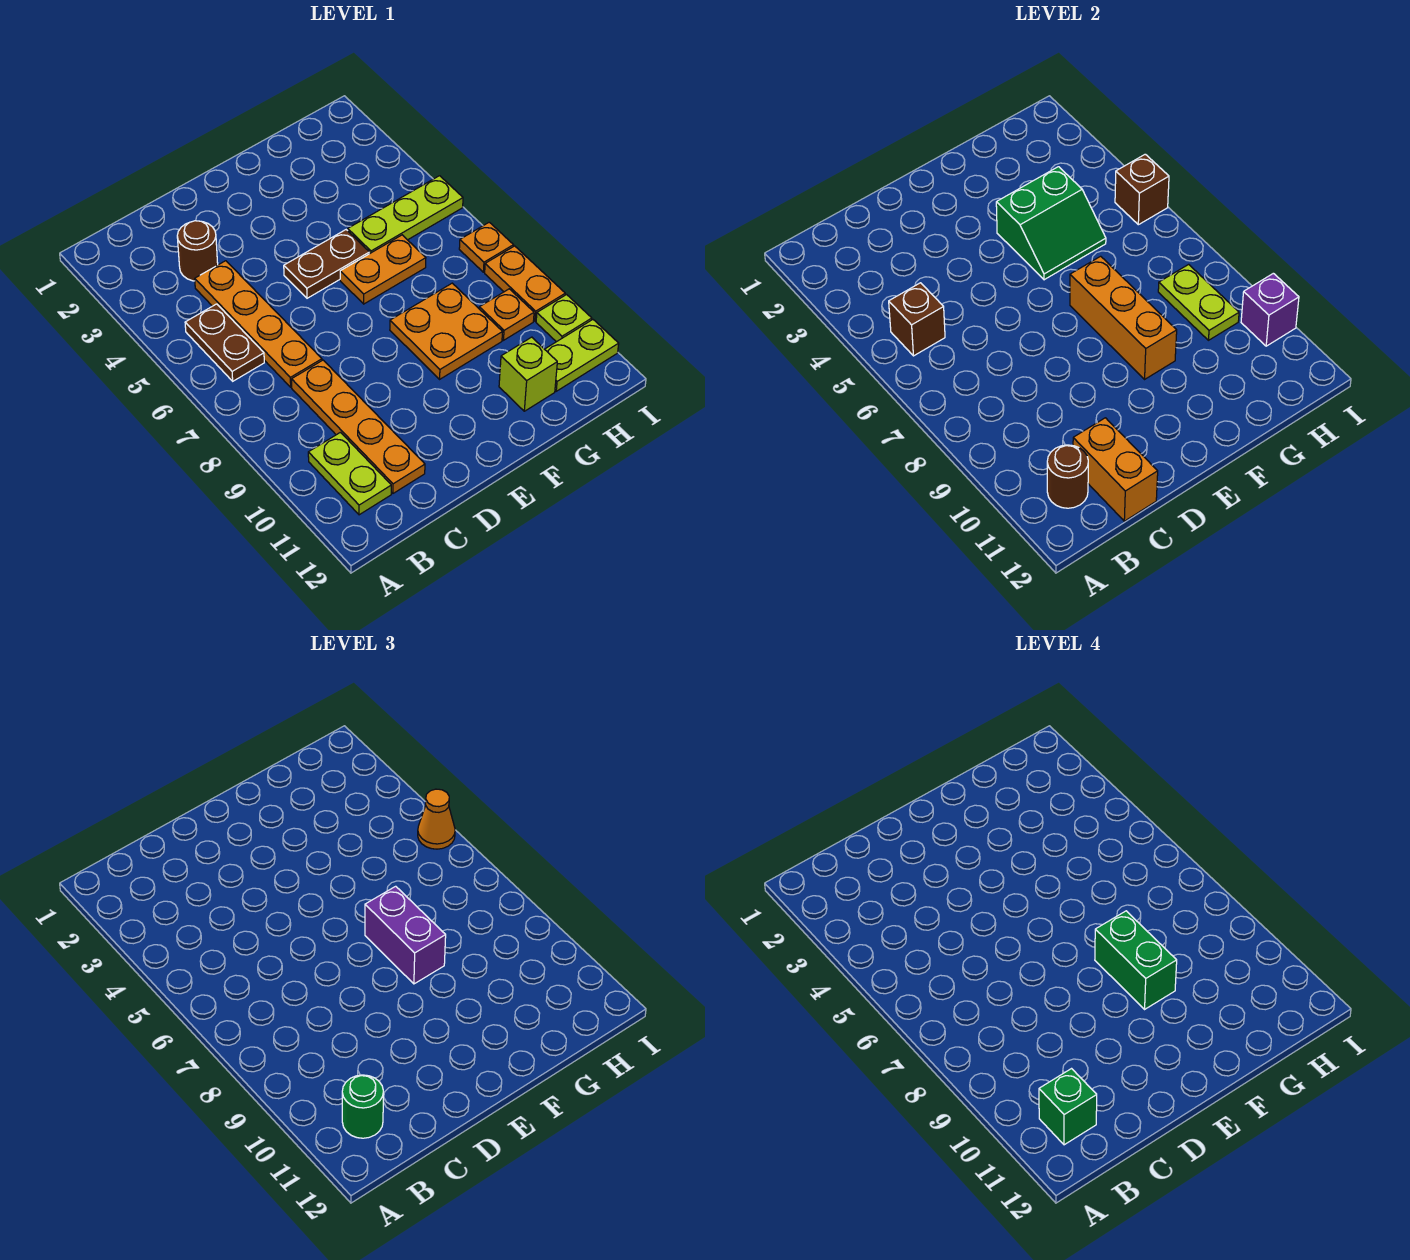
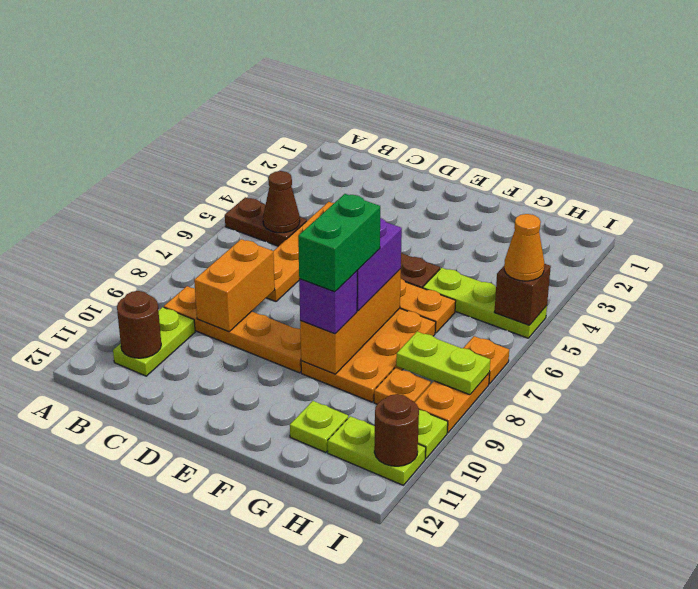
brown plate B5:B6 level 1 -> brown plate A5:B5 level 1
brown brick B5 level 2 -> brown cone B5 level 2
green round brick B11 level 3 -> none
green brick B11 level 4 -> none
brown round brick C3 level 1 -> brown round brick I11 level 2
orange plate C8:C11 level 1 -> orange plate B9:E9 level 1
orange brick C11:C12 level 2 -> orange brick C8:C9 level 2
green slope F4:G5 level 2 top 4 -> none
orange plate F8:G9 level 1 -> orange plate F7:G9 level 1
lime brick G11 level 1 -> lime plate G11 level 1
lime plate H8:H9 level 2 -> lime plate H8:I8 level 2
purple brick I10 level 2 -> purple brick F9 level 3

